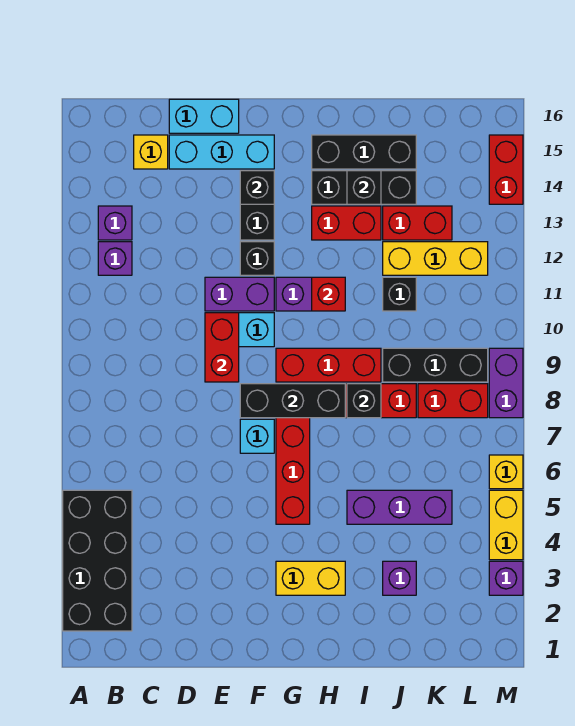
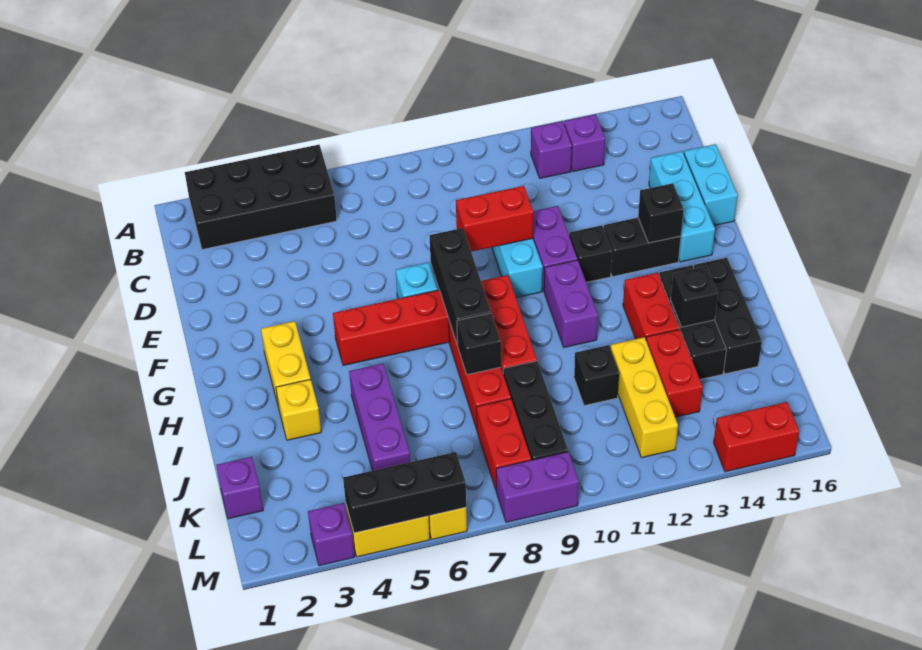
yellow brick C15 level 1 -> yellow brick I3 level 1
red brick H11 level 2 -> none
purple brick J3 level 1 -> purple brick K1 level 1
none -> black brick M4:M6 level 2

